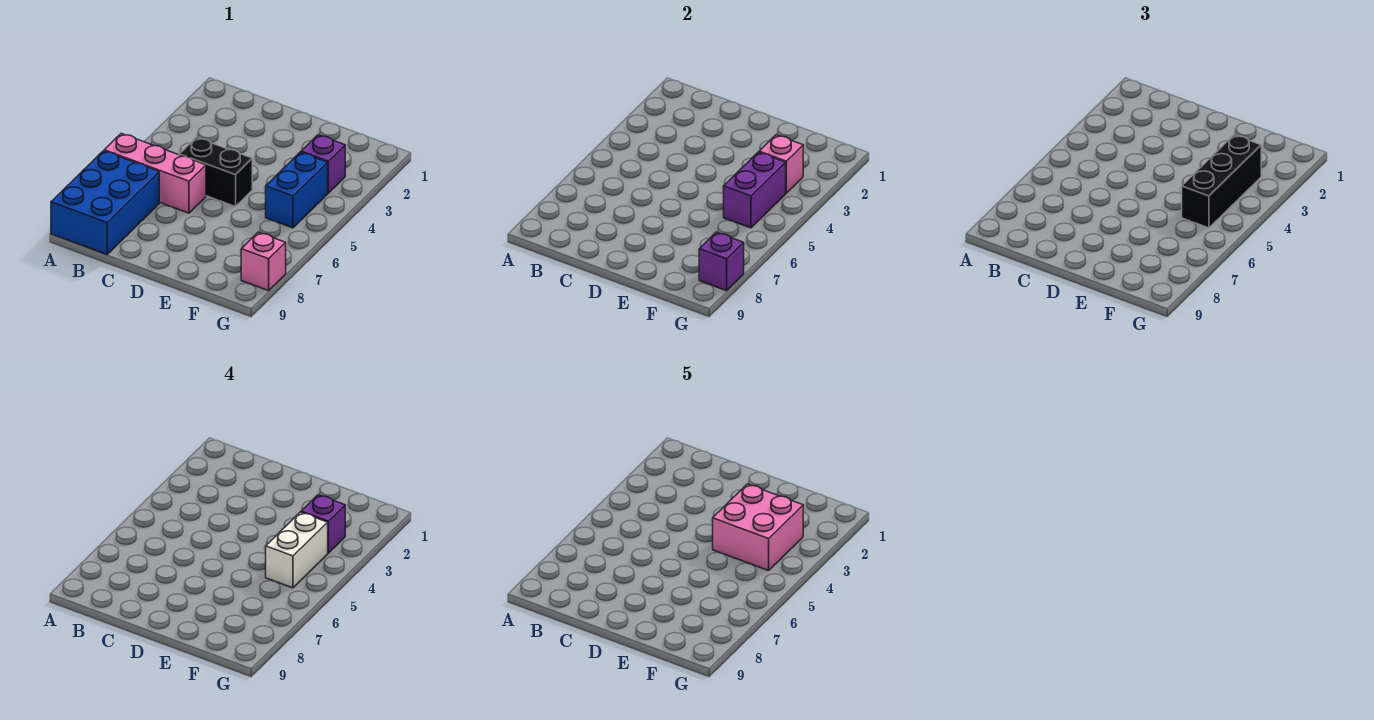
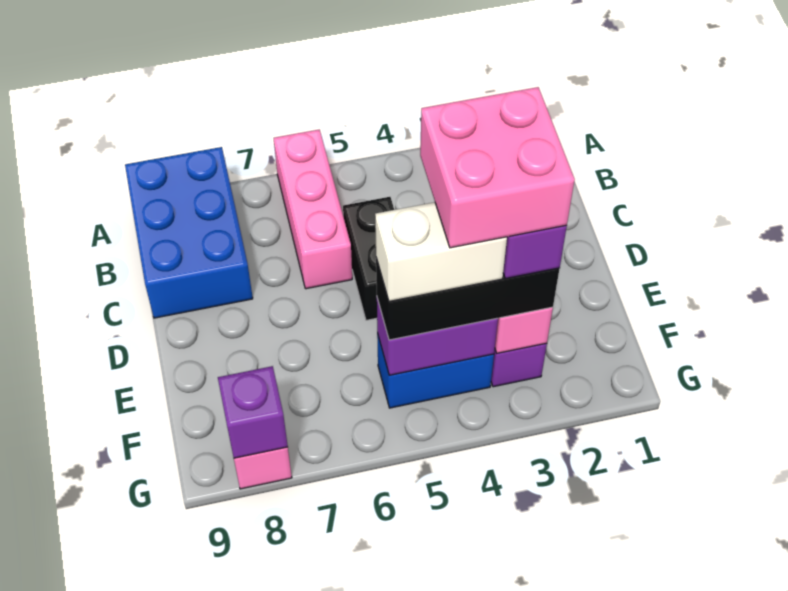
blue brick A7:B9 level 1 -> blue brick A8:C9 level 1

